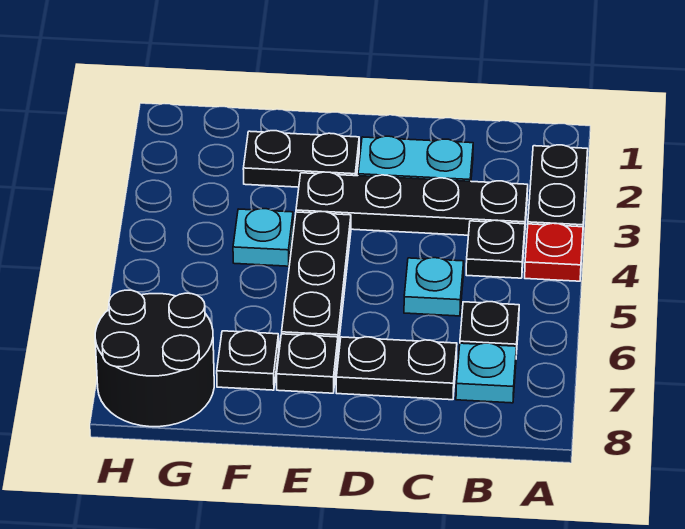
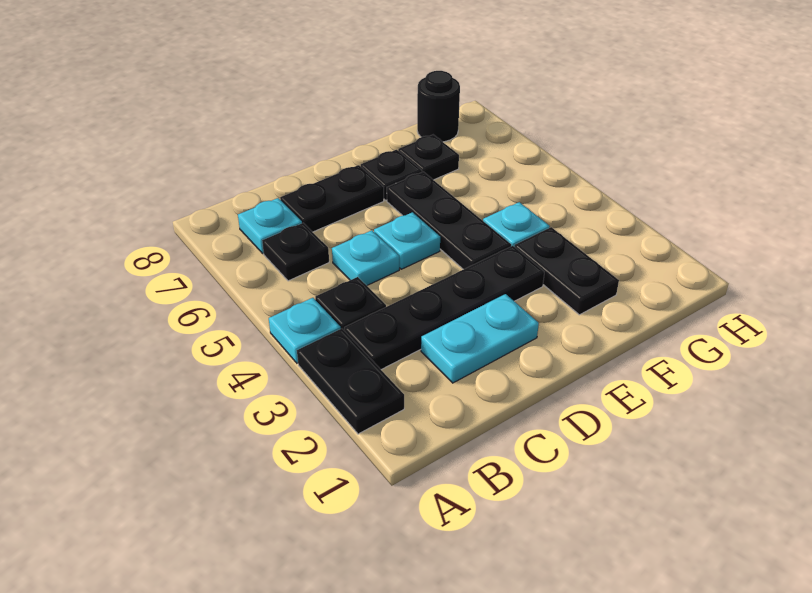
red plate A4 level 1 -> cyan plate A4 level 1
none -> cyan plate D5 level 1
black plate E2:F2 level 1 -> black plate F2:F3 level 1
black round brick G7:H8 level 1 -> black round brick G8 level 1

